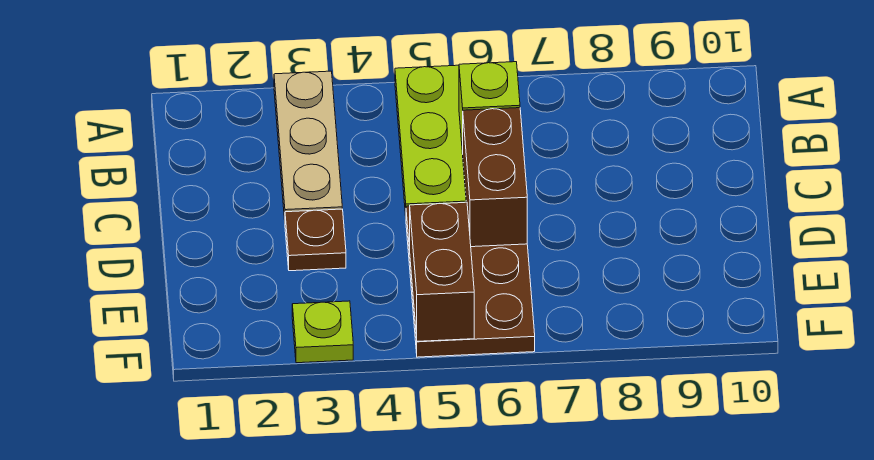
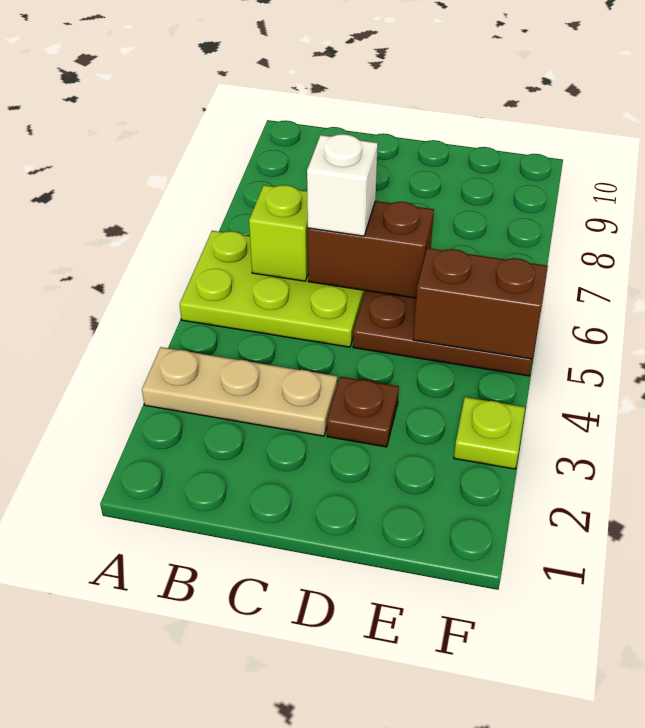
none -> white brick C6 level 3

